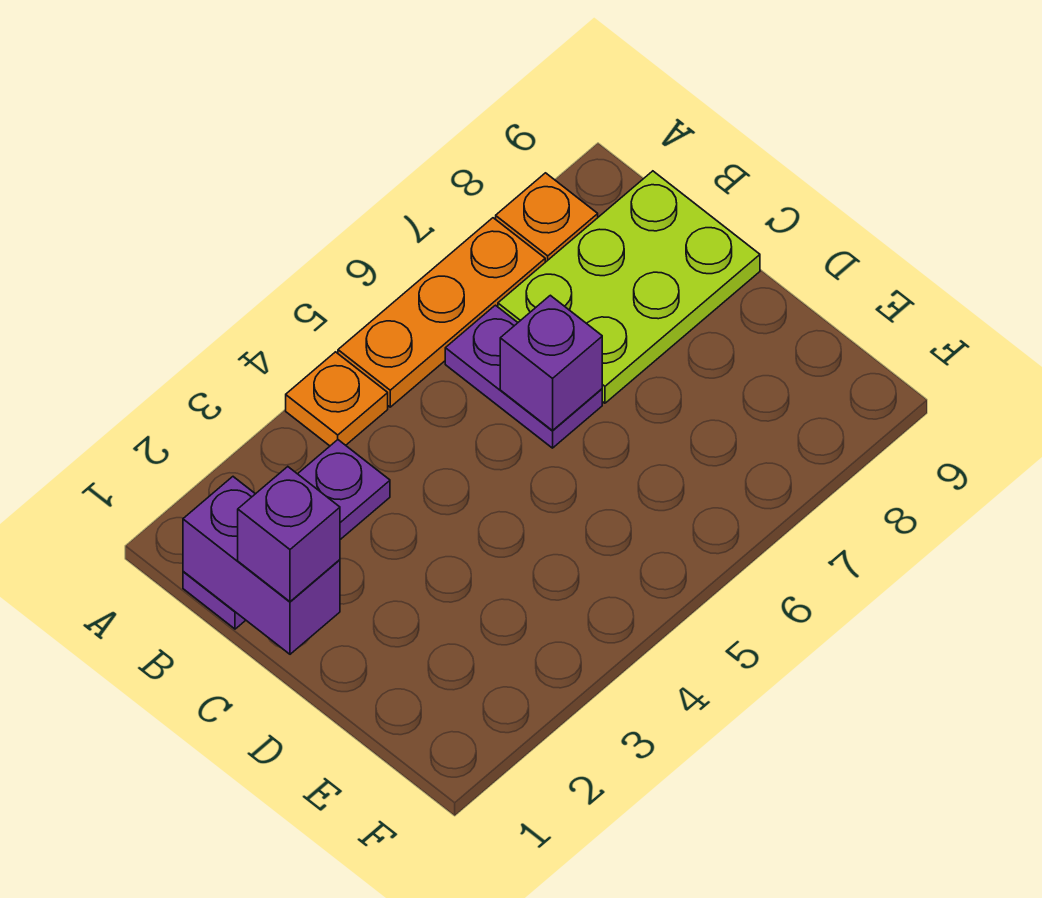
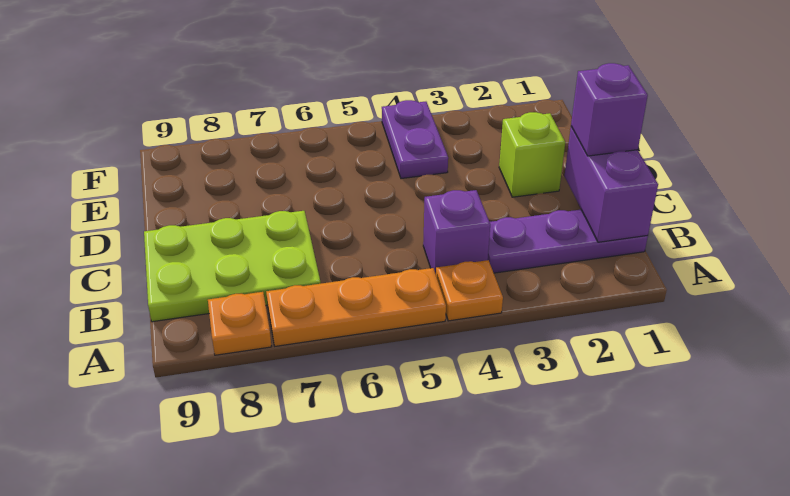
purple plate B6:C6 level 1 -> purple plate E4:F4 level 1
purple brick C6 level 2 -> purple brick B4 level 1
none -> lime brick D2 level 1

